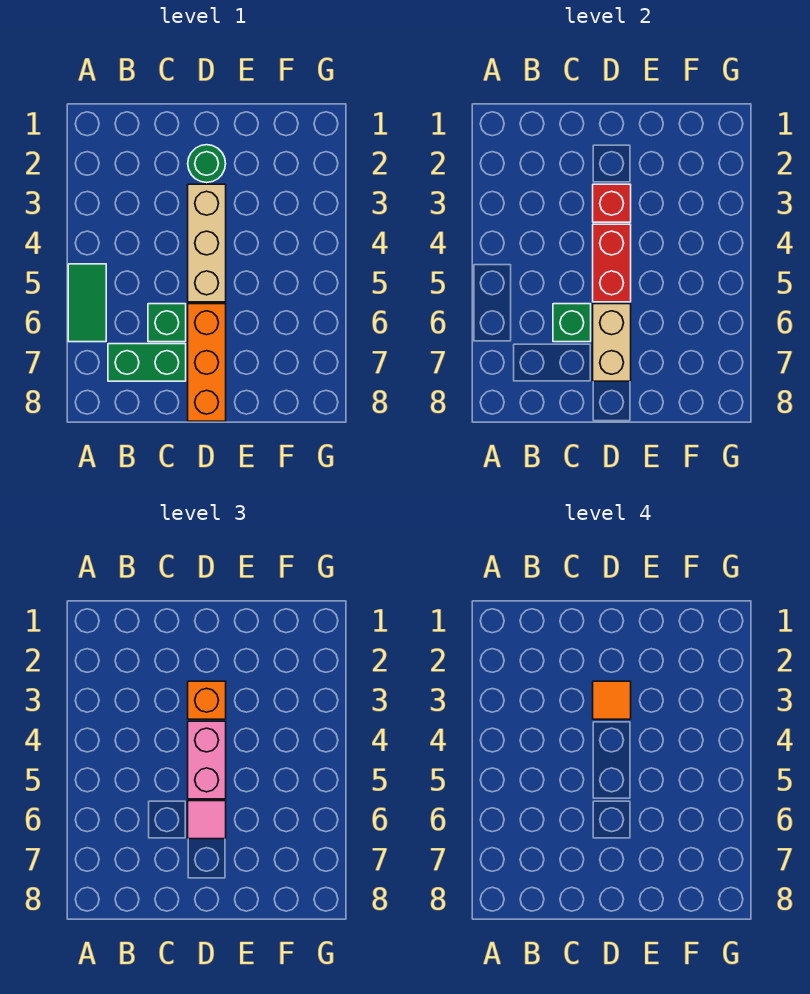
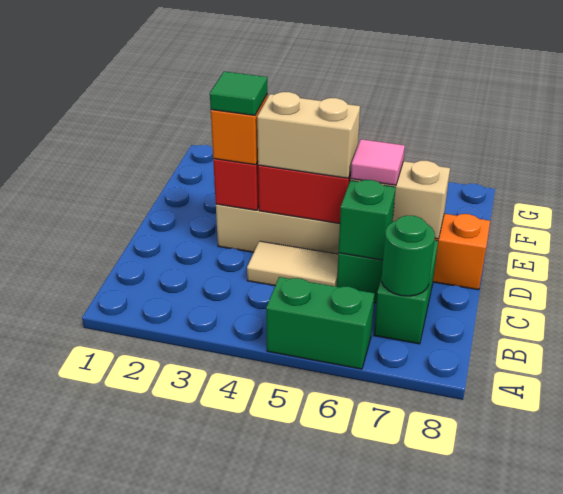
green tile A5:A6 level 1 -> green brick A5:A6 level 1
none -> tan tile C4:C5 level 1
green round brick D2 level 1 -> green round brick B7 level 2
orange tile D3 level 4 -> green tile D3 level 4
pink brick D4:D5 level 3 -> tan brick D4:D5 level 3

